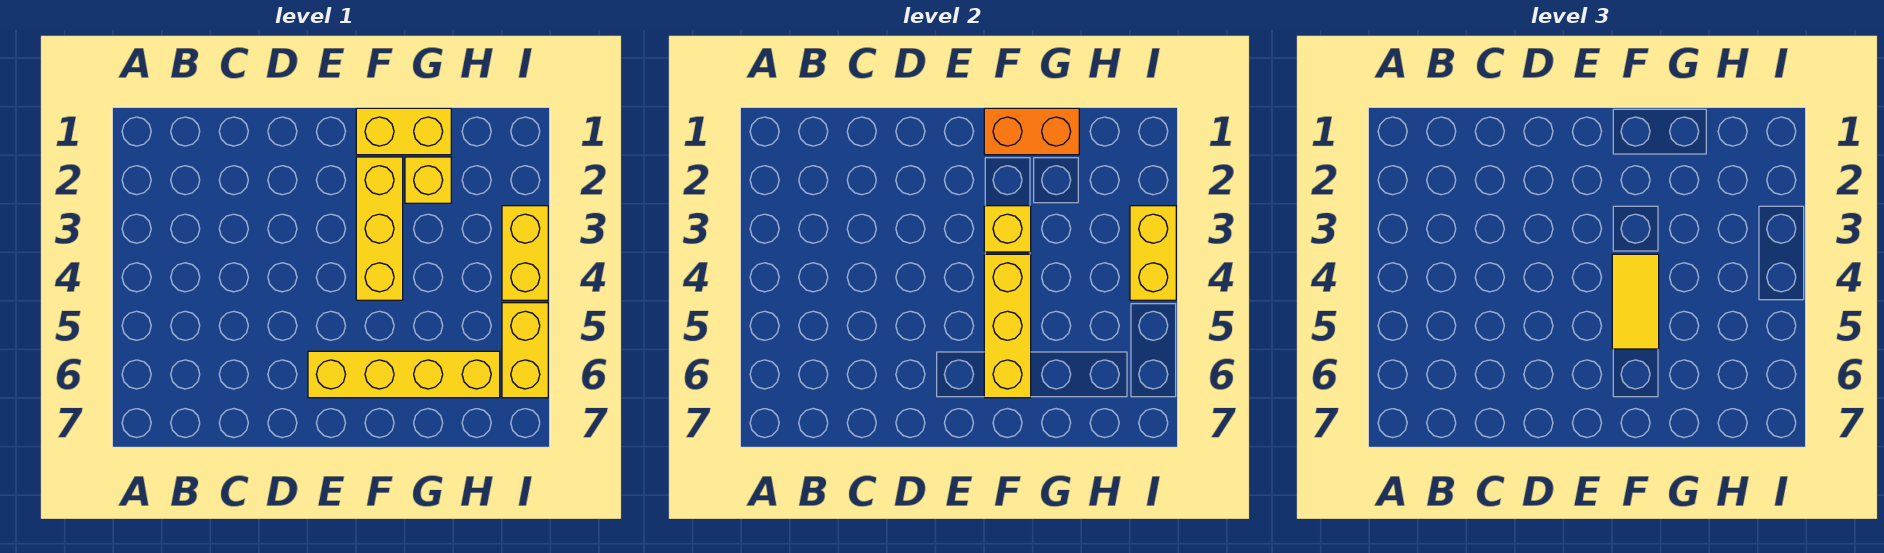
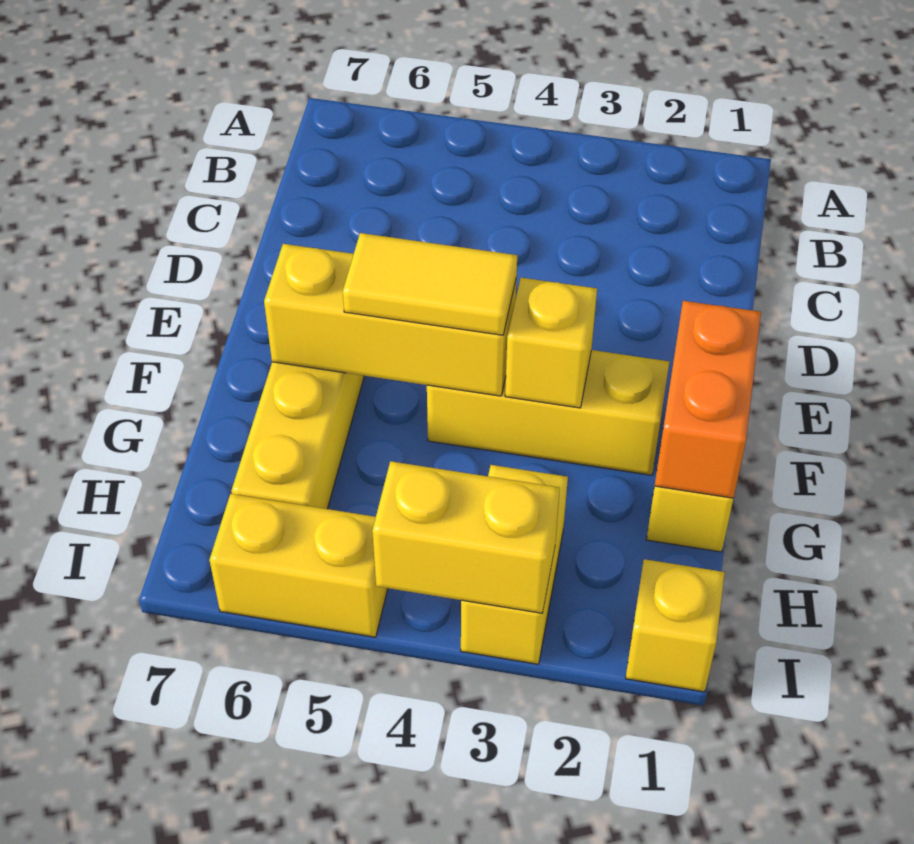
yellow brick G2 level 1 -> yellow brick I1 level 1
yellow brick I3:I4 level 1 -> yellow brick H3:I3 level 1

